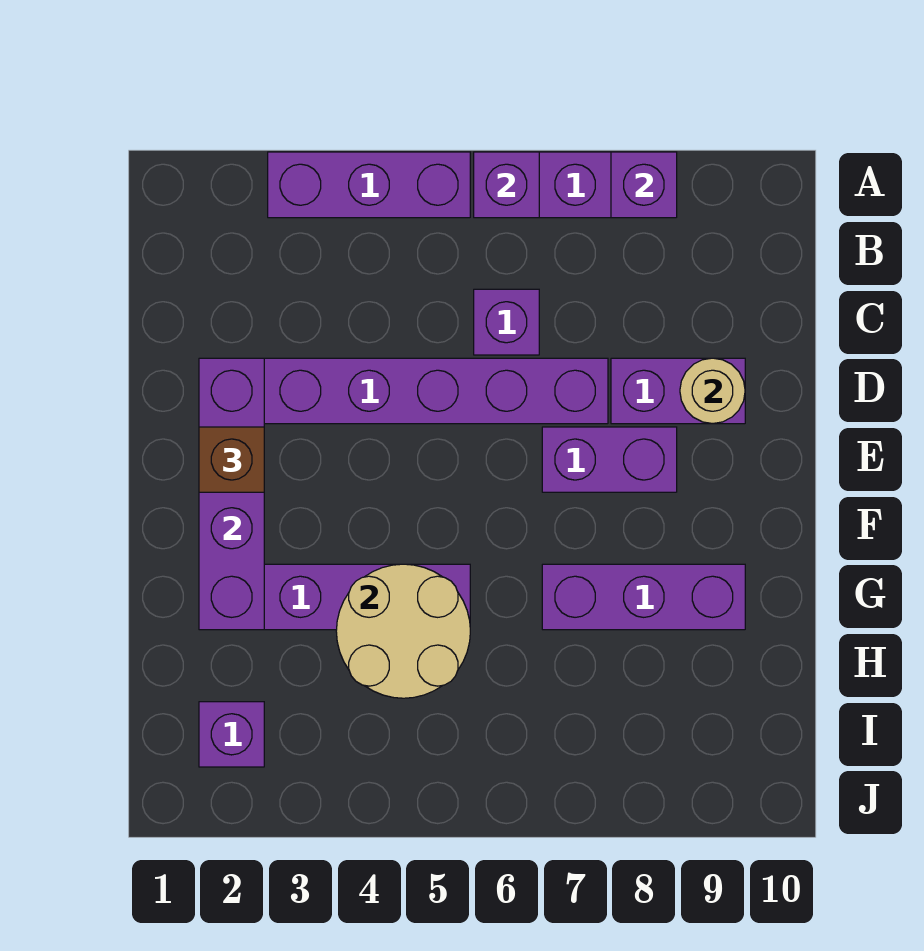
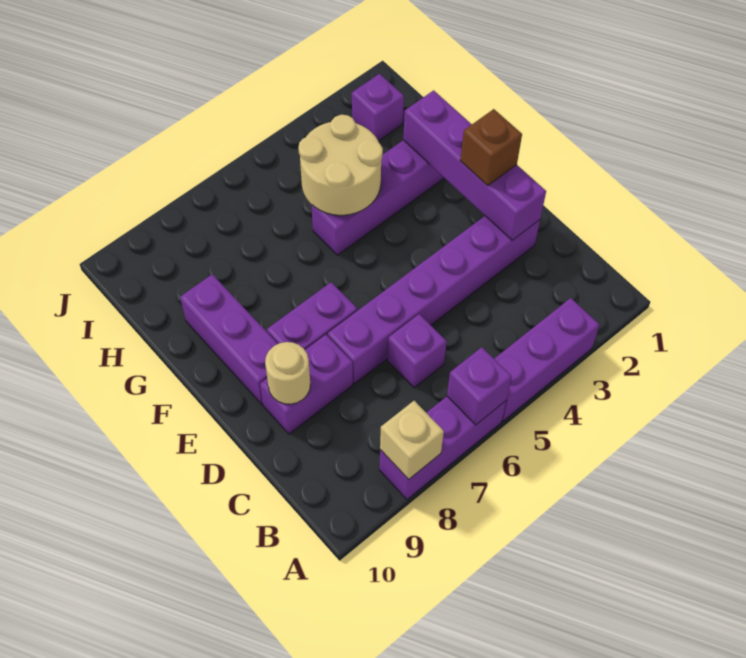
purple brick A8 level 2 -> tan brick A8 level 2
purple brick G7:G9 level 1 -> purple brick E9:G9 level 1

